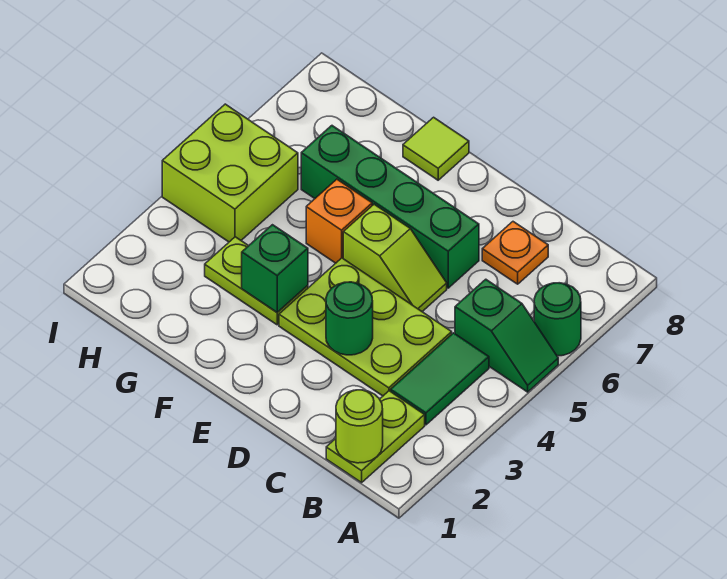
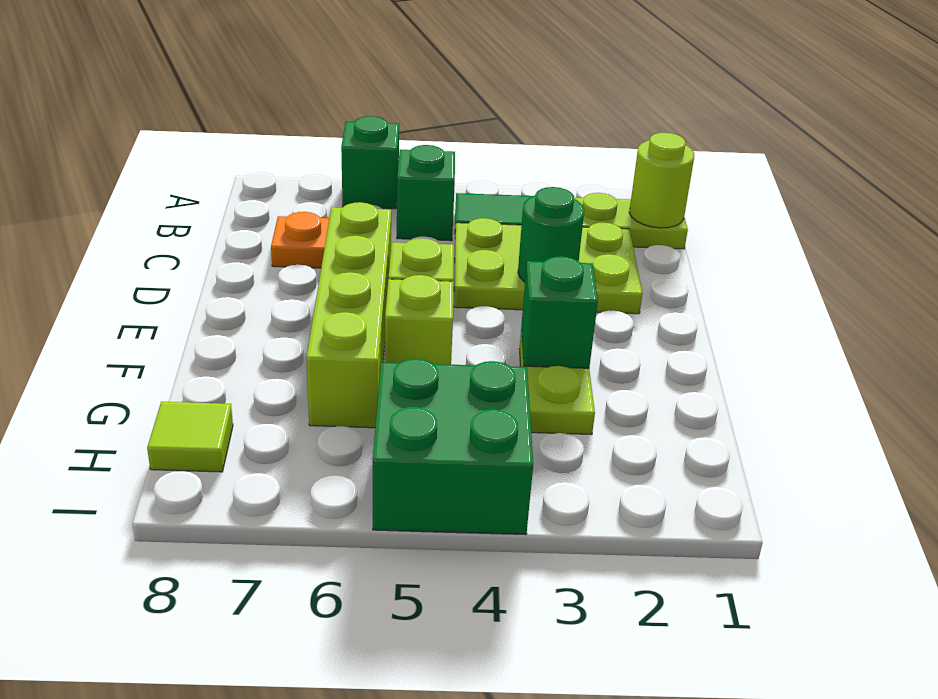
green round brick A6 level 1 -> green brick A6 level 1
lime plate C3:E4 level 1 -> lime plate C2:D4 level 1
green brick D6:G6 level 1 -> lime brick D6:G6 level 1
orange brick F5 level 1 -> lime brick F5 level 1
lime tile F8 level 1 -> lime tile H8 level 1
lime brick H4:I5 level 1 -> green brick H4:I5 level 1

